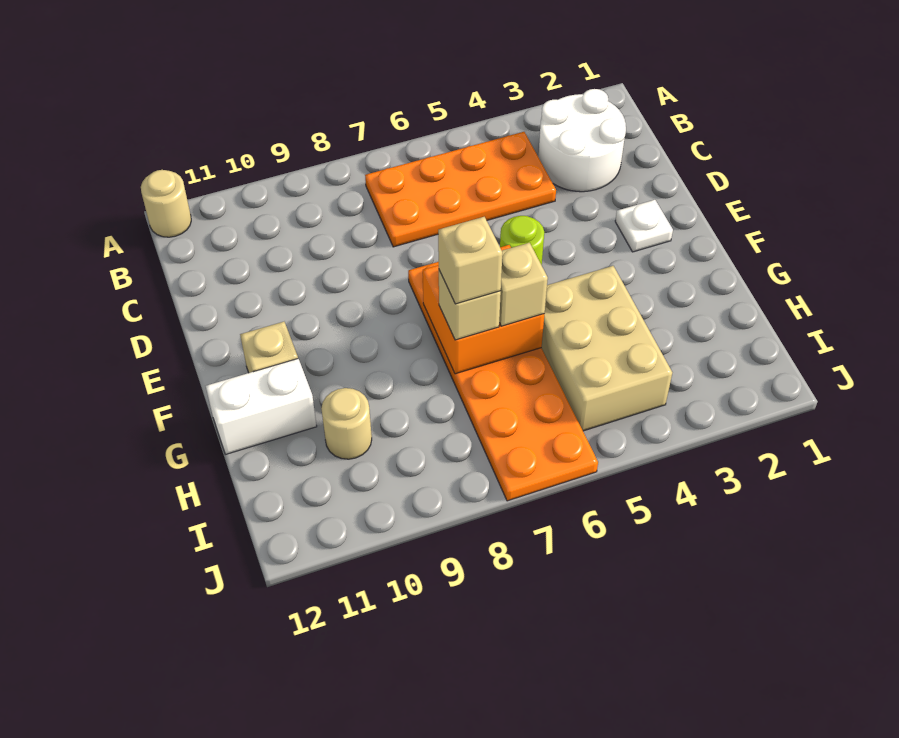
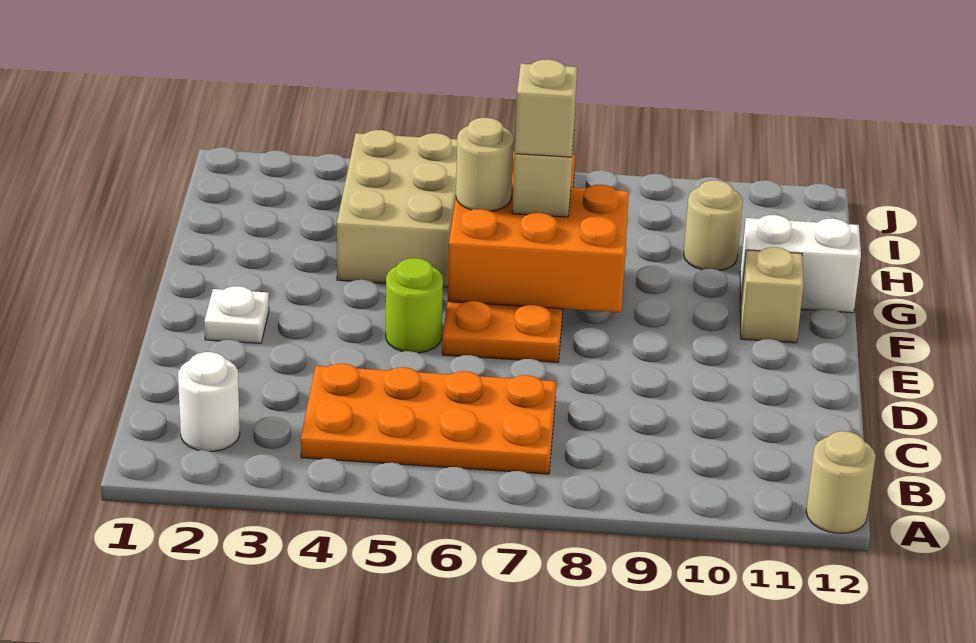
white round brick B2:C3 level 1 -> white round brick B2 level 1
orange brick F6:G7 level 2 -> orange brick F6:G8 level 2
tan brick G6 level 3 -> tan round brick G6 level 3

